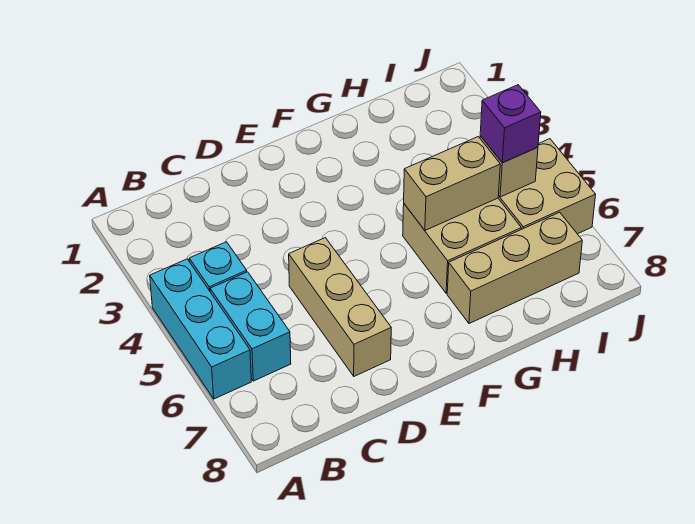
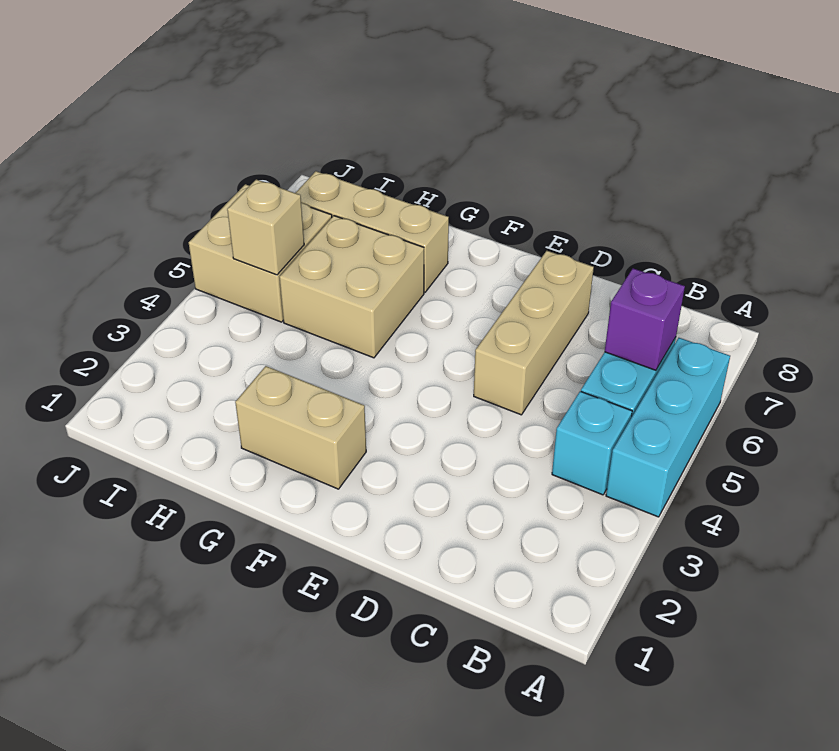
tan brick G5:H5 level 2 -> tan brick F2:G2 level 1
purple brick I5 level 3 -> purple brick B6 level 2

